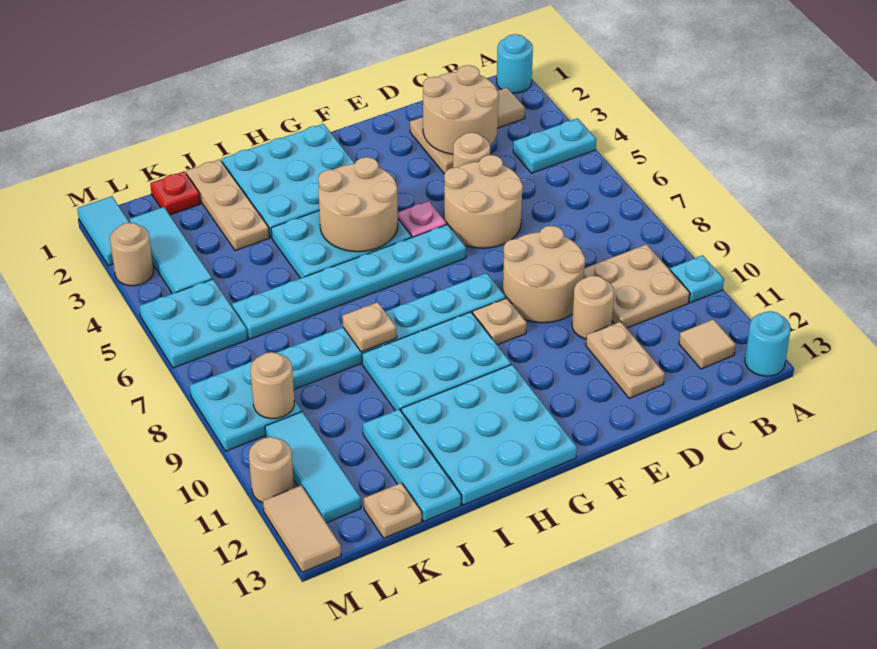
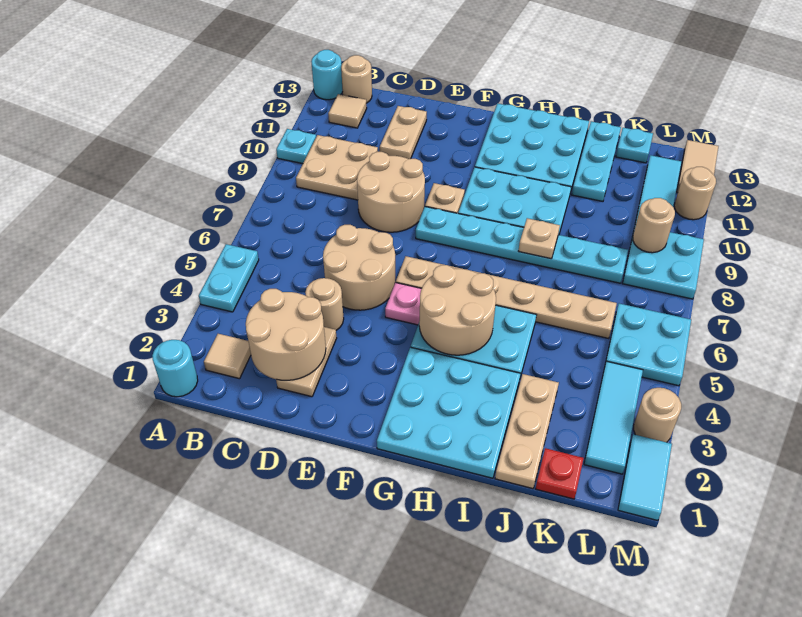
cyan plate A4:B4 level 1 -> cyan plate A4:A5 level 1
tan round brick D10 level 1 -> tan round brick B13 level 1
cyan plate F6:K6 level 1 -> tan plate F6:K6 level 1
tan plate K13 level 1 -> cyan plate K13 level 1

